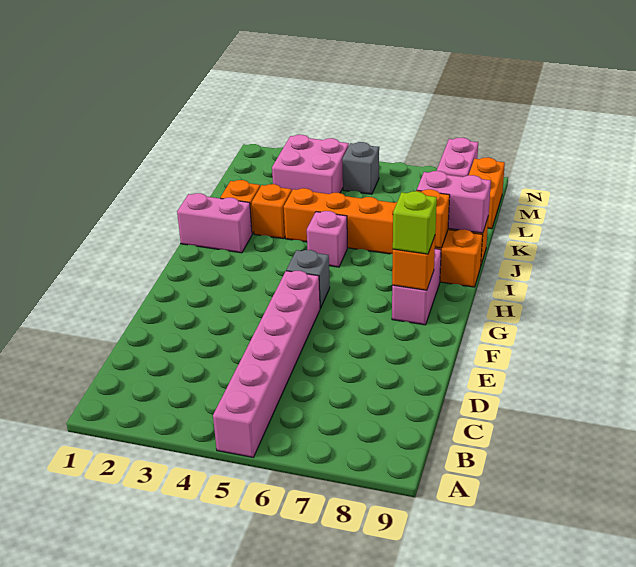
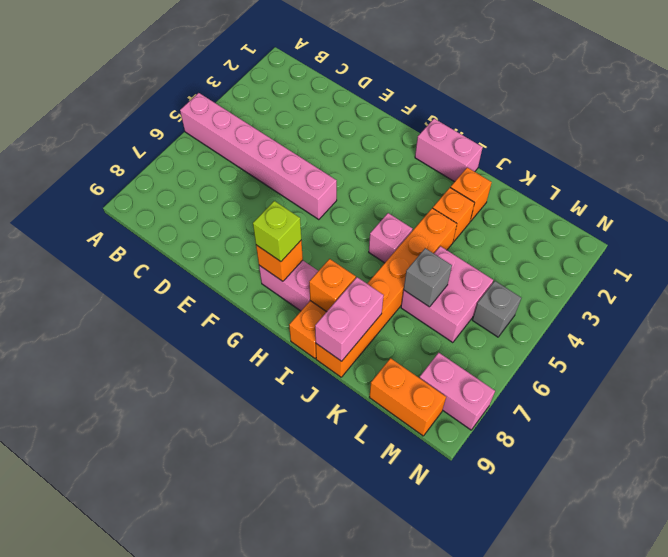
grey brick G5 level 1 -> grey brick K6 level 2
pink brick I1:I2 level 1 -> pink brick H1:I1 level 1
pink brick L3:M4 level 1 -> pink brick K5:L6 level 1

